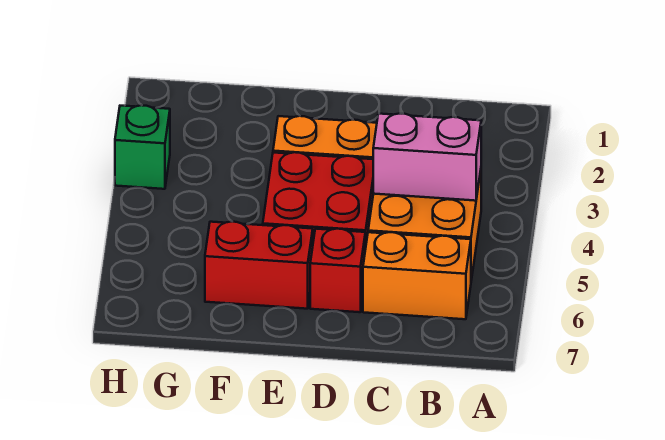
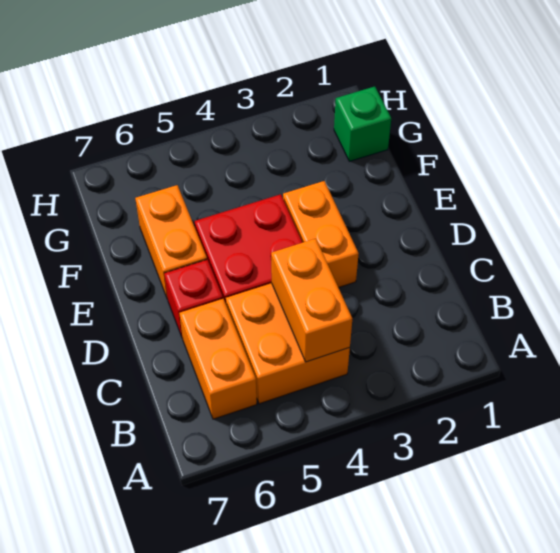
pink brick B4:C4 level 2 -> orange brick B4:C4 level 2
red brick E6:F6 level 1 -> orange brick E6:F6 level 1
green brick H3 level 1 -> green brick G1 level 1

